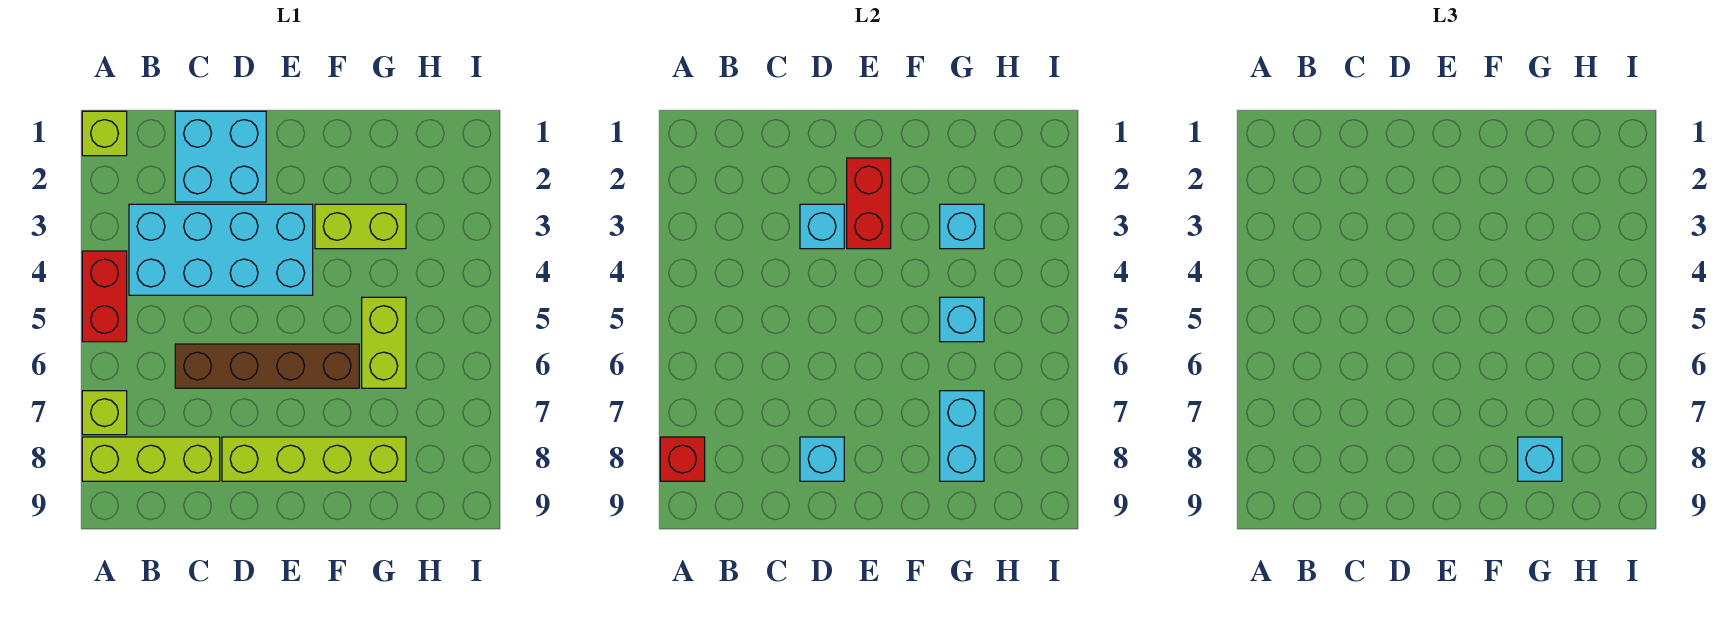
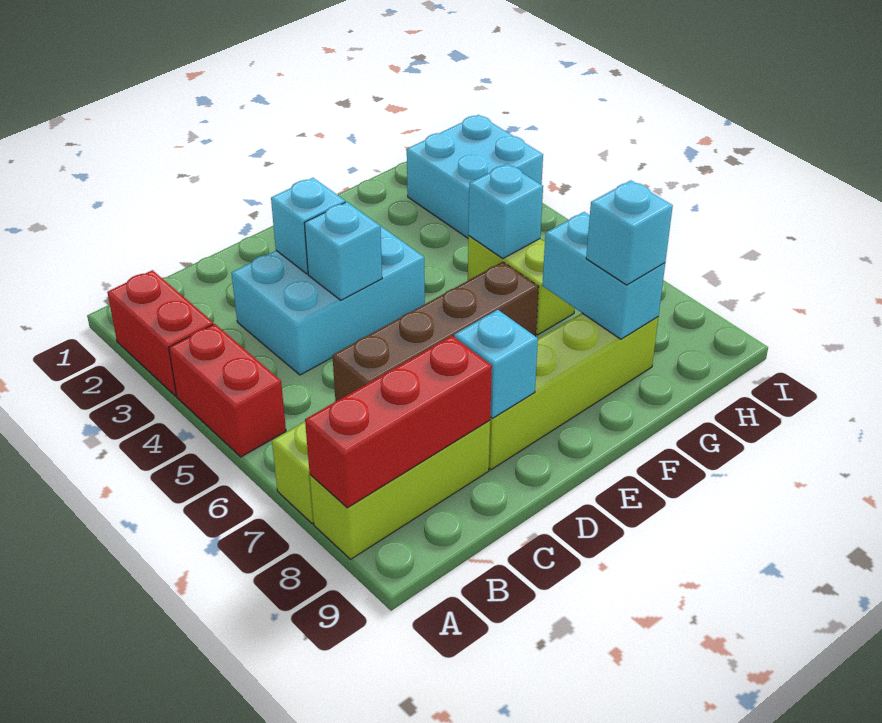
lime brick A1 level 1 -> none
red brick A8 level 2 -> red brick A8:C8 level 2
cyan brick B3:E4 level 1 -> cyan brick C3:E4 level 1
cyan brick C1:D2 level 1 -> cyan brick H2:I3 level 1
red brick E2:E3 level 2 -> red brick A2:A3 level 1
lime brick F3:G3 level 1 -> none
cyan brick G3 level 2 -> cyan brick D4 level 2

